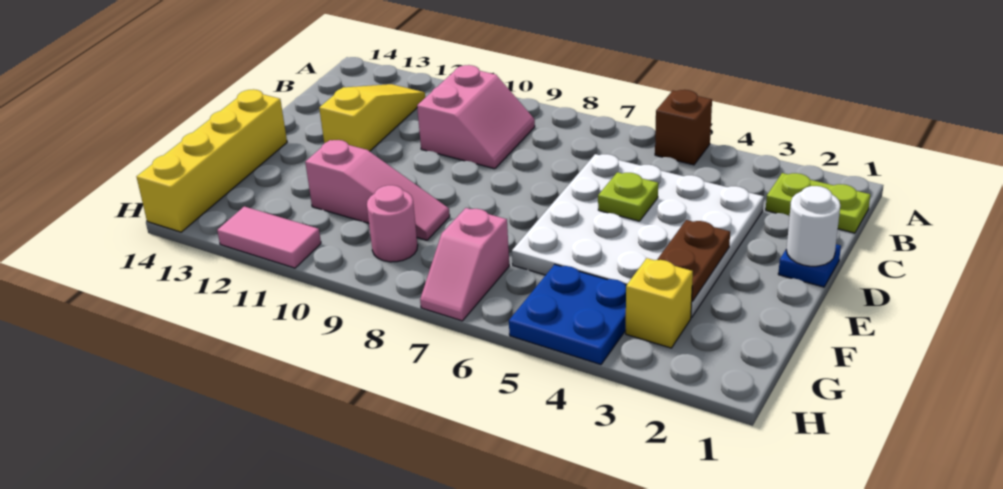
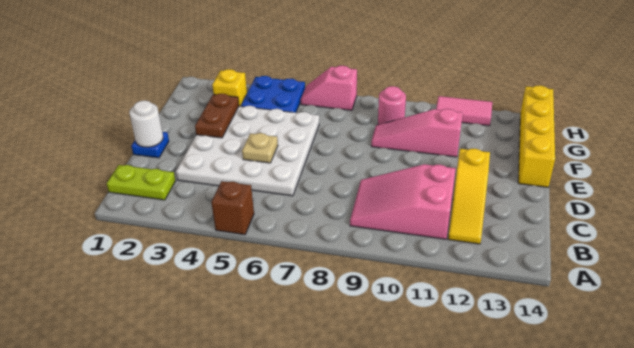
pink slope B9:C10 level 1 top 10 -> pink slope B9:C11 level 1 top 11
lime plate D5 level 2 -> tan plate D5 level 2
pink slope G7:H7 level 1 top G -> pink slope H6:H7 level 1 top 7

